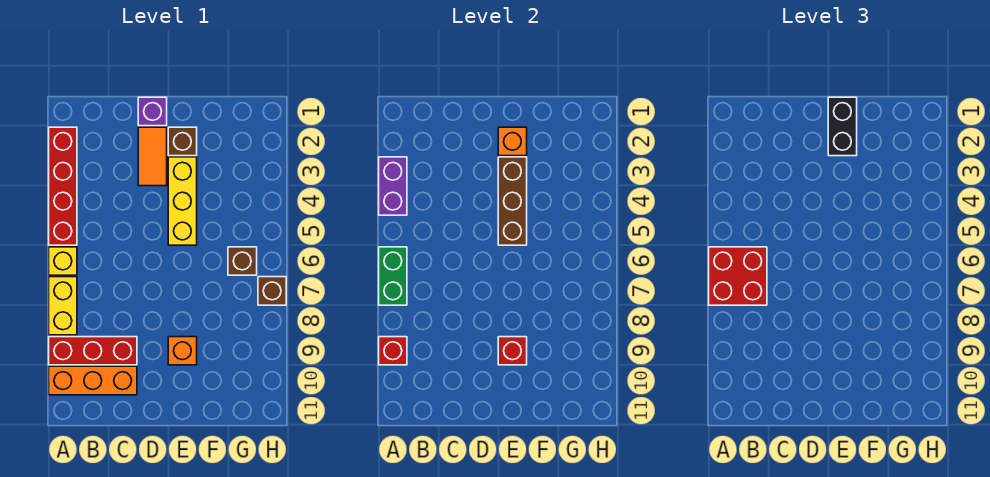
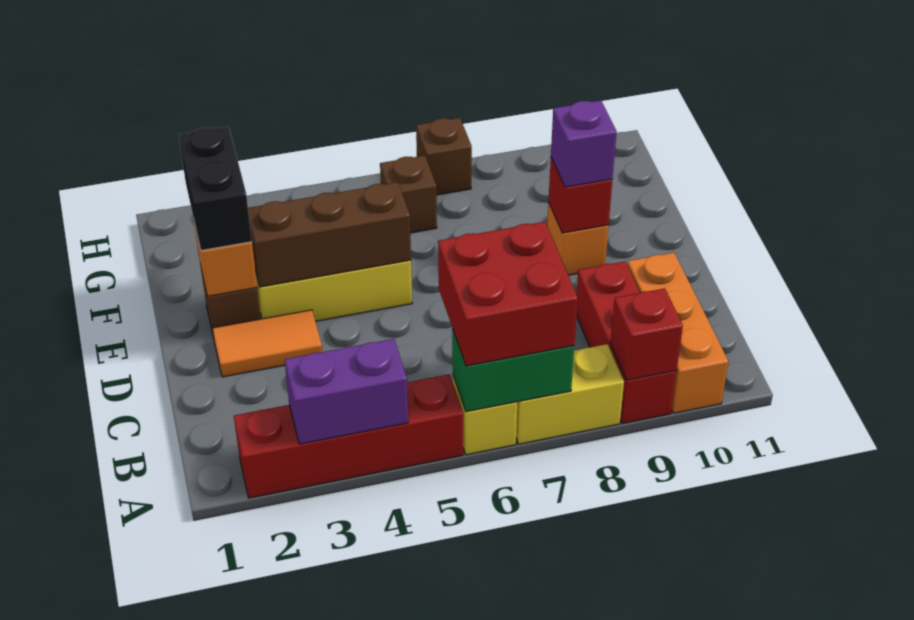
purple brick D1 level 1 -> purple brick E9 level 3
black brick E1:E2 level 3 -> black brick E2:F2 level 3

